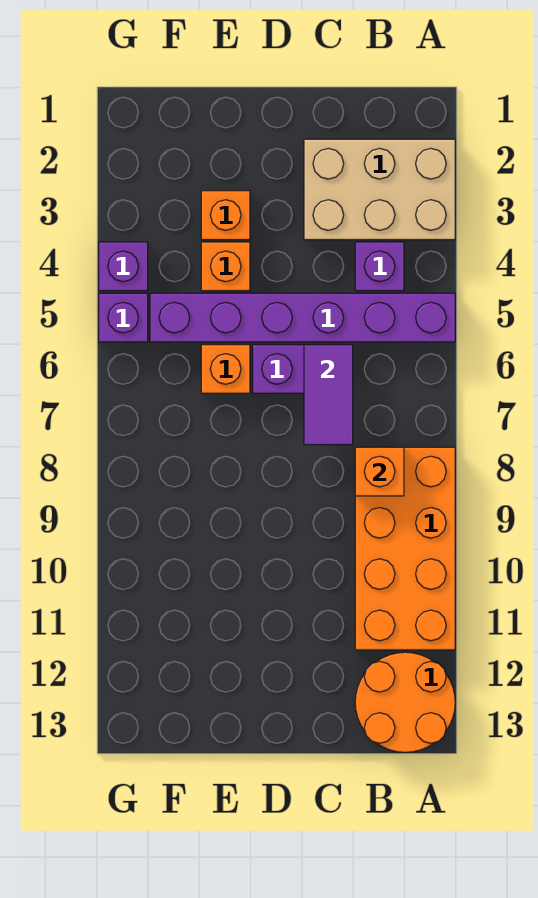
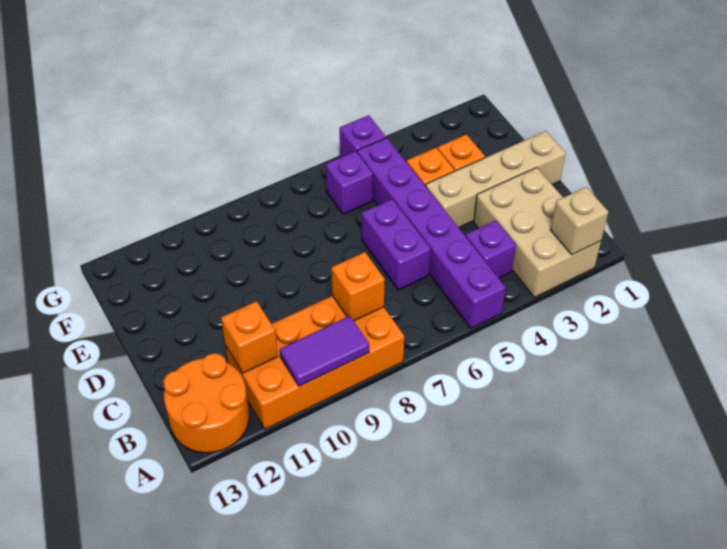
none -> tan brick A2 level 2
purple tile C6:C7 level 2 -> purple tile A9:A10 level 2
none -> tan brick D1:D4 level 1
orange brick E6 level 1 -> orange brick B11 level 2
purple brick G4 level 1 -> purple brick F6 level 1

